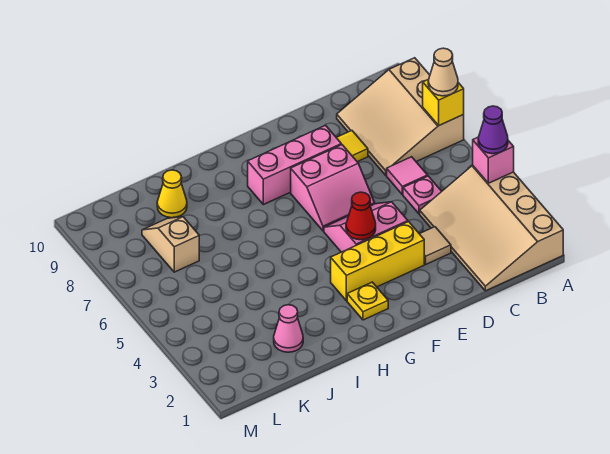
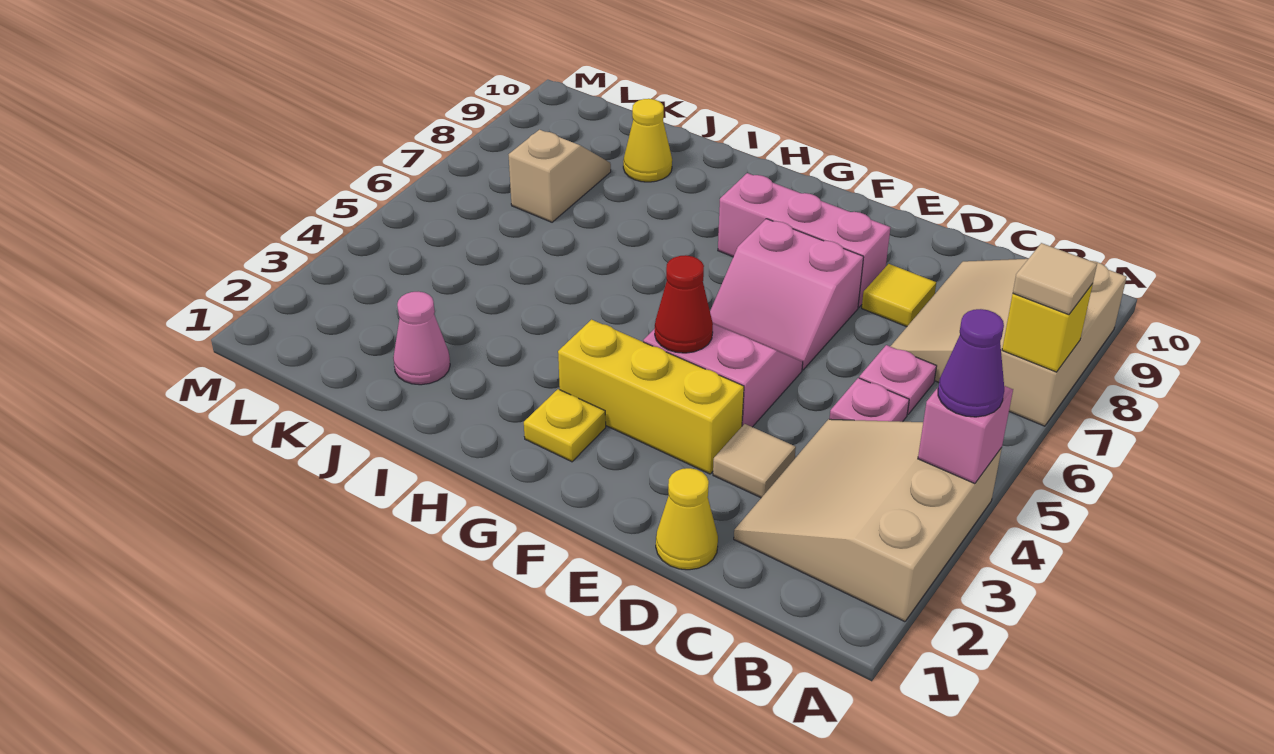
tan slope A1:C4 level 1 top A -> tan slope A2:C4 level 1 top A
tan cone A7 level 3 -> tan tile A7 level 3
pink tile C6 level 1 -> pink plate C6 level 1
none -> yellow cone D1 level 1

